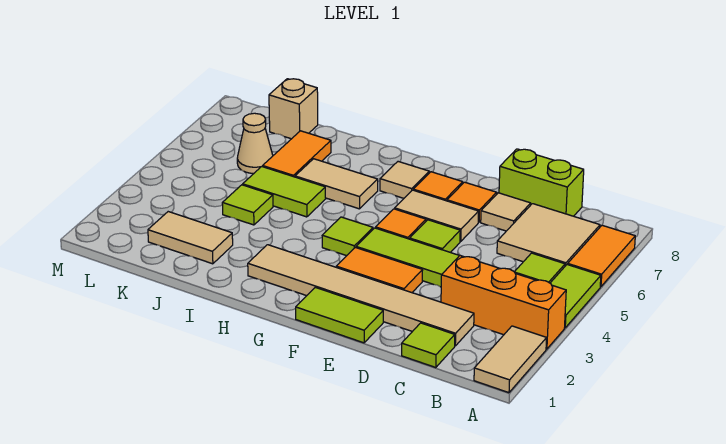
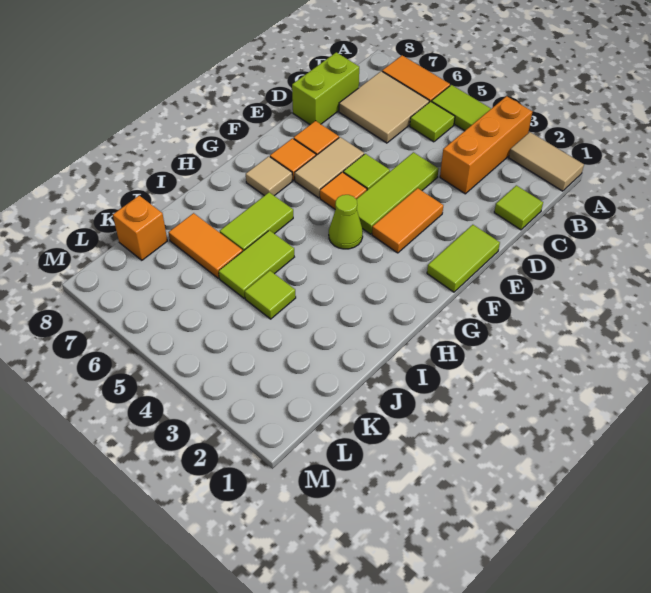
tan tile C2:H2 level 1 -> none
tan tile D7 level 1 -> none
lime tile G4 level 1 -> lime cone G4 level 1
tan tile H6:I6 level 1 -> lime tile H6:I6 level 1
tan tile J2:K2 level 1 -> none
tan cone K6 level 1 -> none
tan brick K8 level 1 -> orange brick K8 level 1

